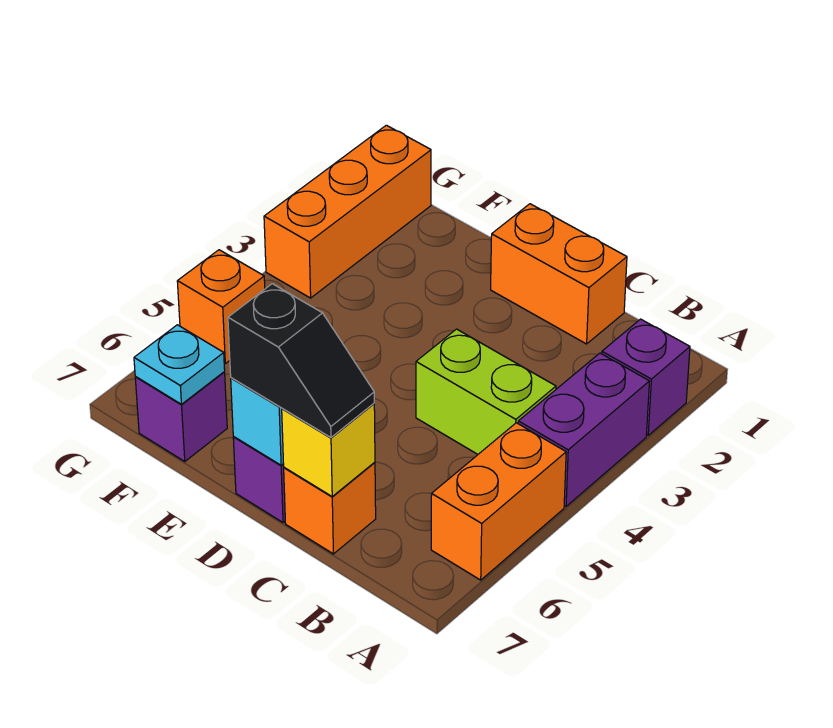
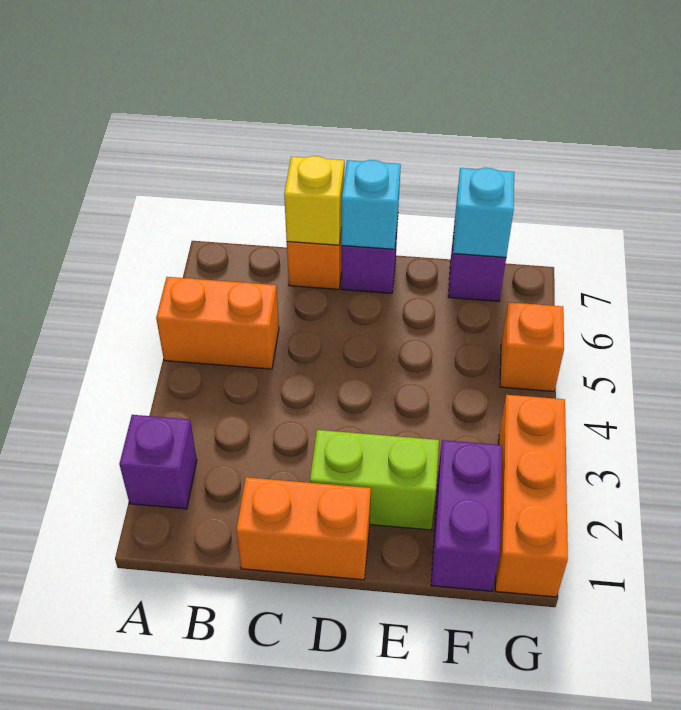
purple brick A3:A4 level 1 -> purple brick F1:F2 level 1
orange brick A5:A6 level 1 -> orange brick A5:B5 level 1
lime brick B4:C4 level 1 -> lime brick D2:E2 level 1
black slope C7:D7 level 3 top D -> none
cyan plate F7 level 2 -> cyan brick F7 level 2

